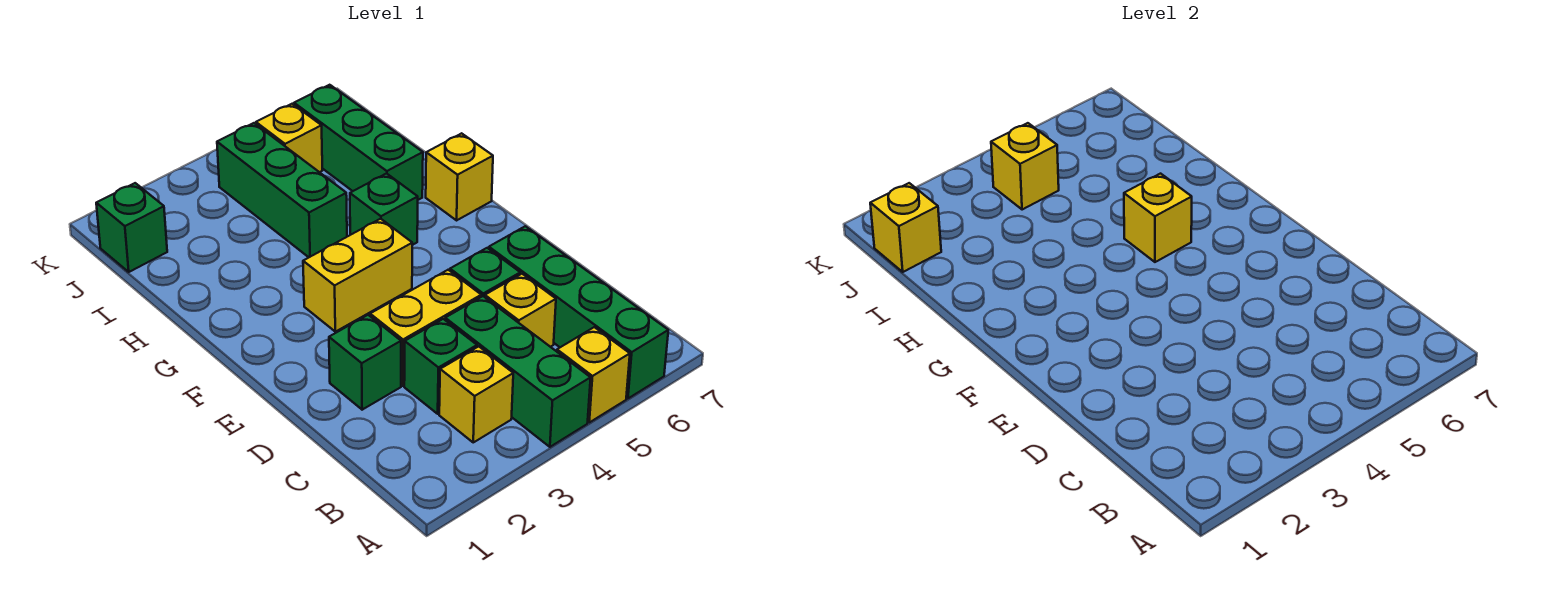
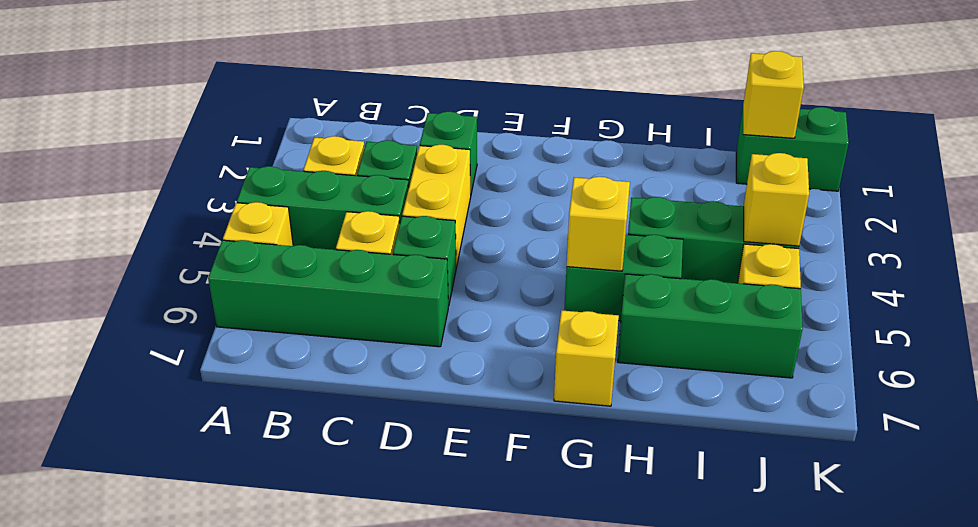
yellow brick F3:F4 level 1 -> none
green brick G5 level 1 -> green brick G5:H5 level 1
green brick J1 level 1 -> green brick J1:K1 level 1

